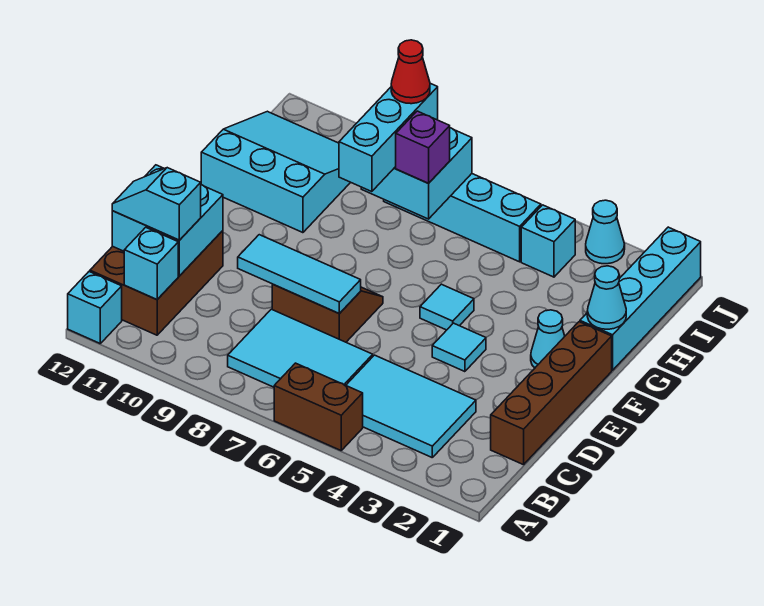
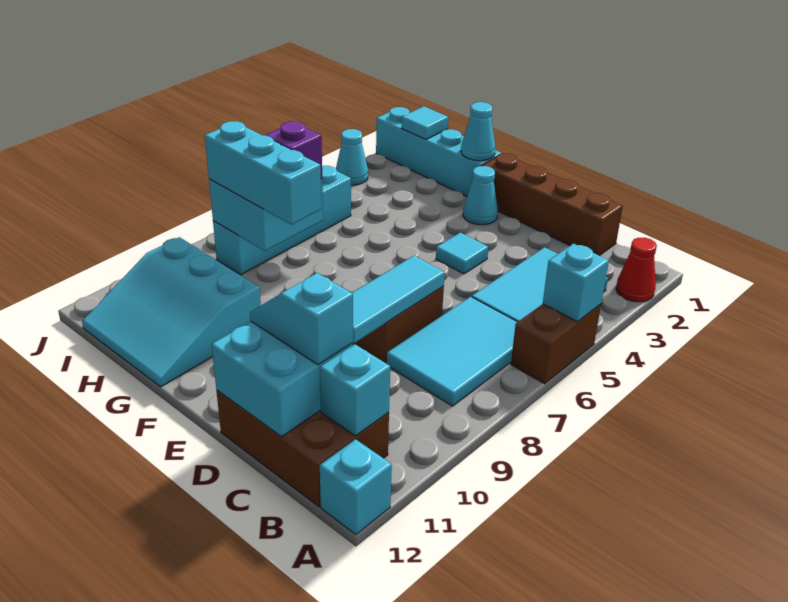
cyan slope C11:C12 level 3 top 11 -> cyan slope C11:D11 level 3 top C
cyan tile F5 level 1 -> cyan tile I1 level 2
cyan slope G10:I12 level 1 top G -> cyan slope G10:I12 level 1 top 10
cyan brick I4 level 1 -> cyan brick A5 level 2
red cone I8 level 4 -> red cone A2 level 1

